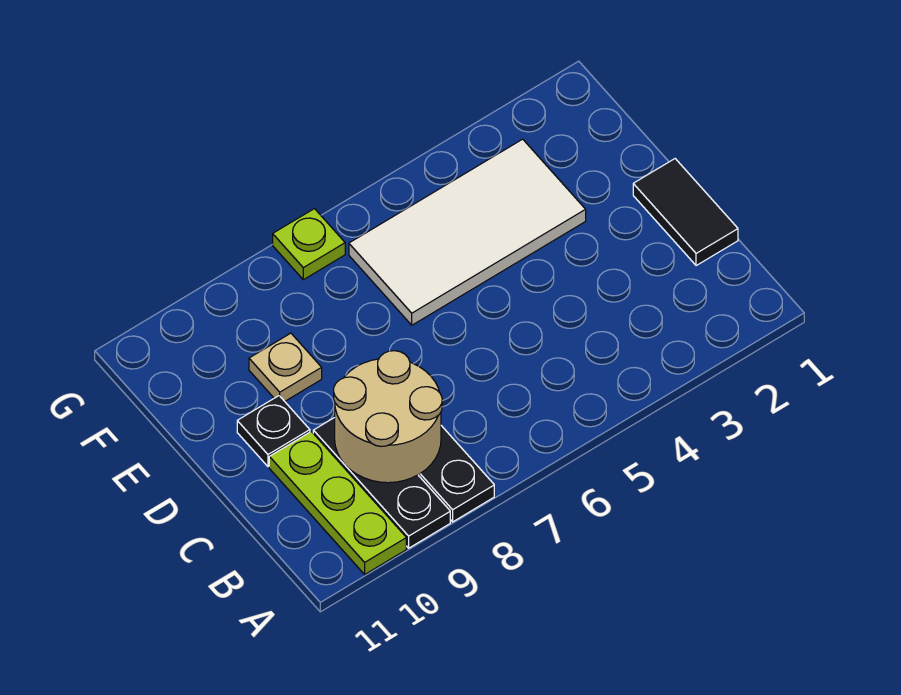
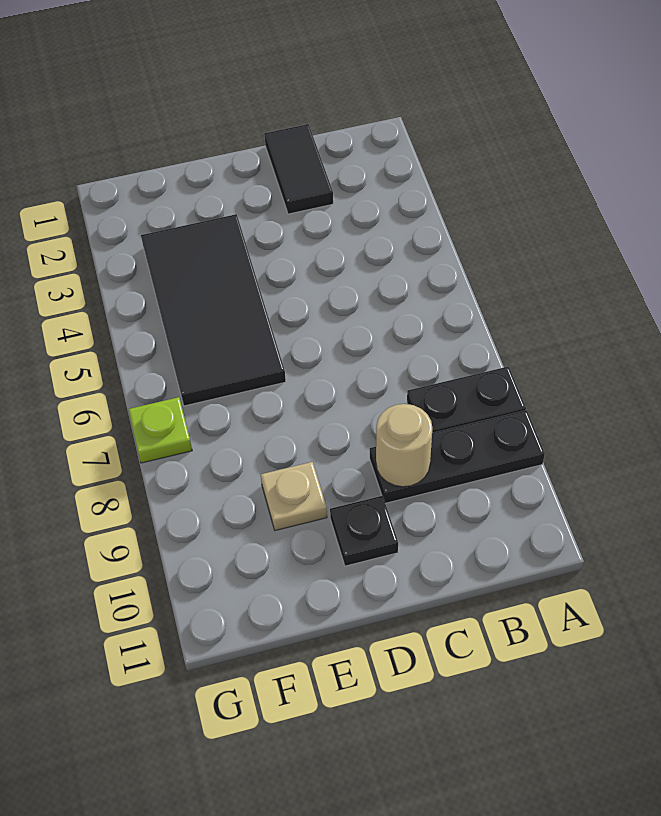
lime plate A10:C10 level 1 -> none
tan round brick B8:C9 level 2 -> tan round brick C9 level 2
black tile C1:D1 level 1 -> black tile C1:C2 level 1
white tile E3:F6 level 1 -> black tile E3:F6 level 1

